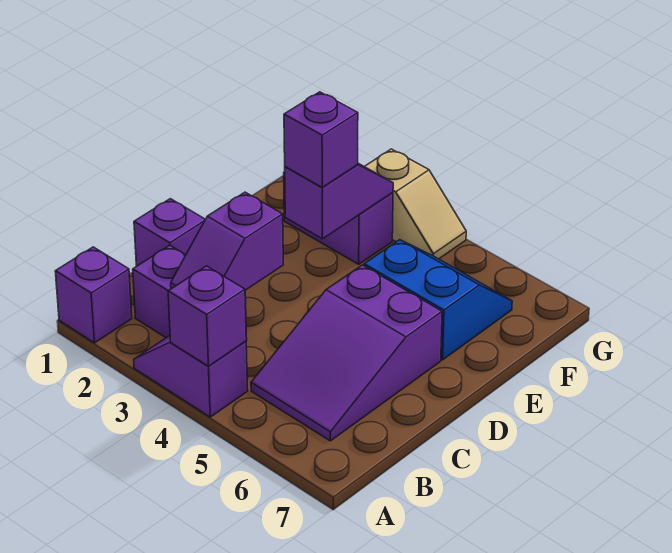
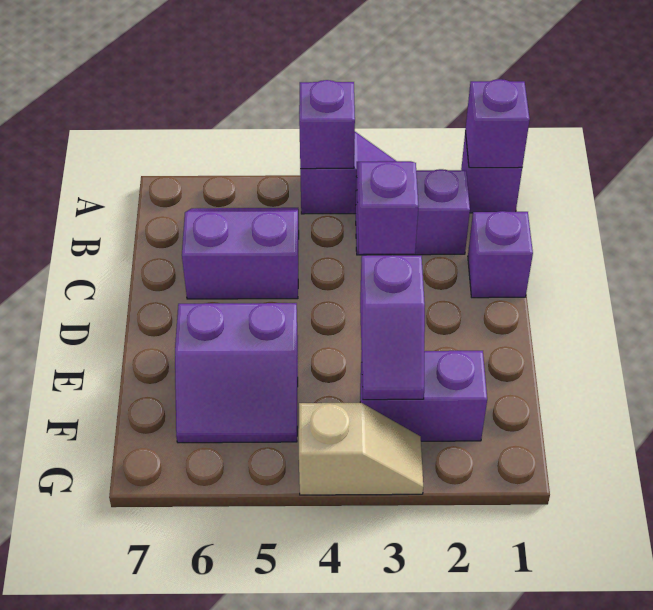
purple slope B5:D6 level 1 top D -> purple slope B5:C6 level 1 top C
purple brick E3 level 3 -> purple brick A1 level 2
blue slope E5:F6 level 1 top E -> purple slope E5:F6 level 1 top E
tan slope G3:G4 level 1 top 3 -> tan slope G3:G4 level 1 top 4

